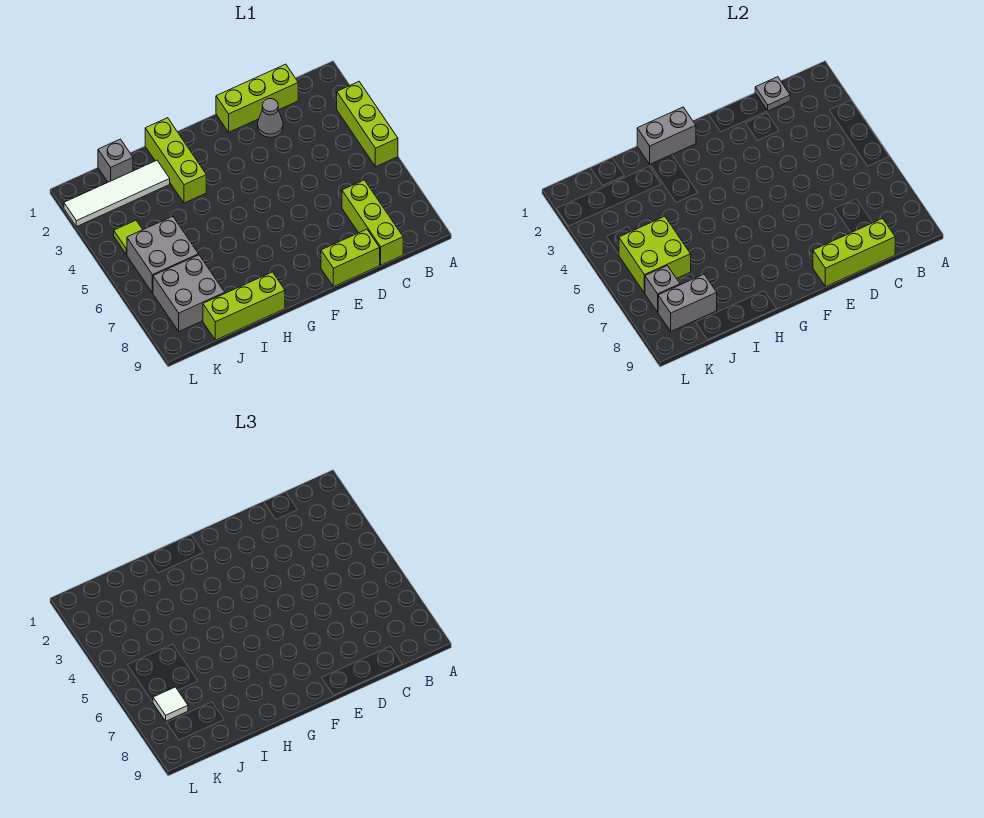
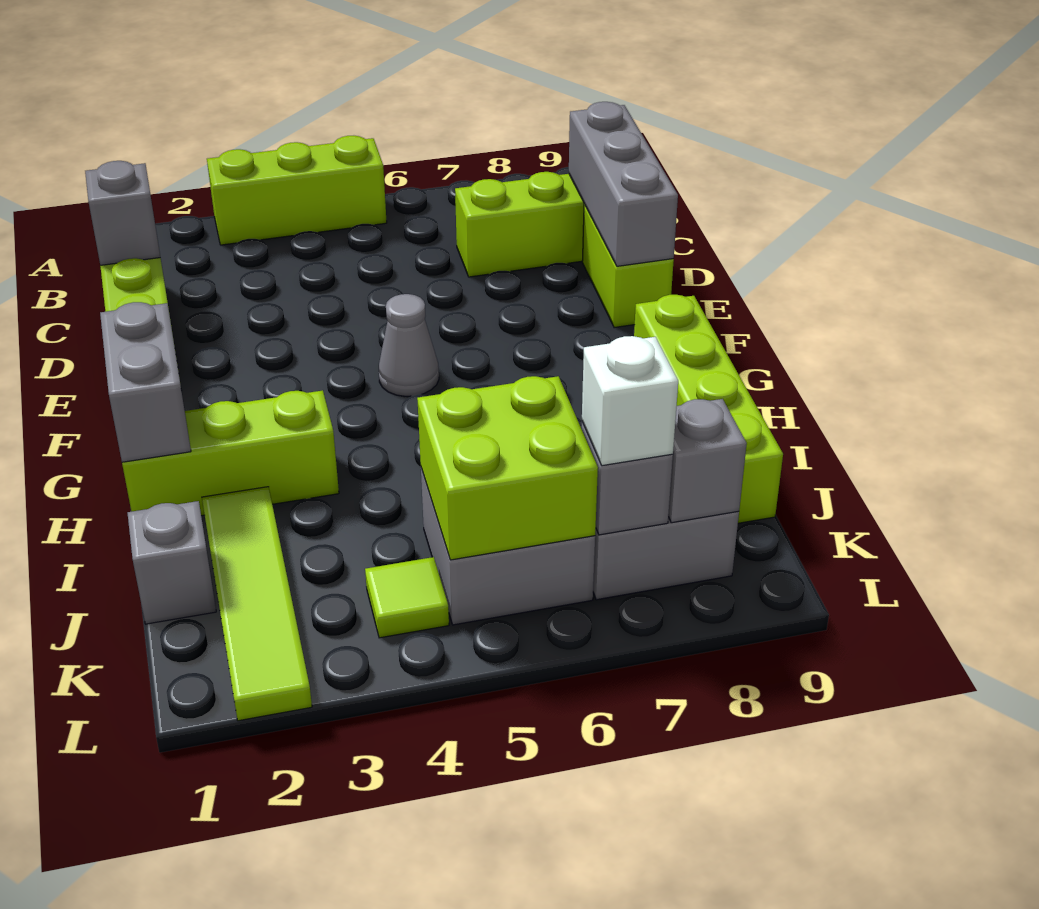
grey plate C1 level 2 -> grey brick C1 level 2
lime brick C9:E9 level 2 -> grey brick C9:E9 level 2
grey cone D2 level 1 -> grey cone F5 level 1
lime brick H9:J9 level 1 -> lime brick G9:J9 level 1
white tile I2:L2 level 1 -> lime tile I2:L2 level 1
grey brick J8:K8 level 2 -> grey brick K8 level 2
white tile K7 level 3 -> white brick K7 level 3

